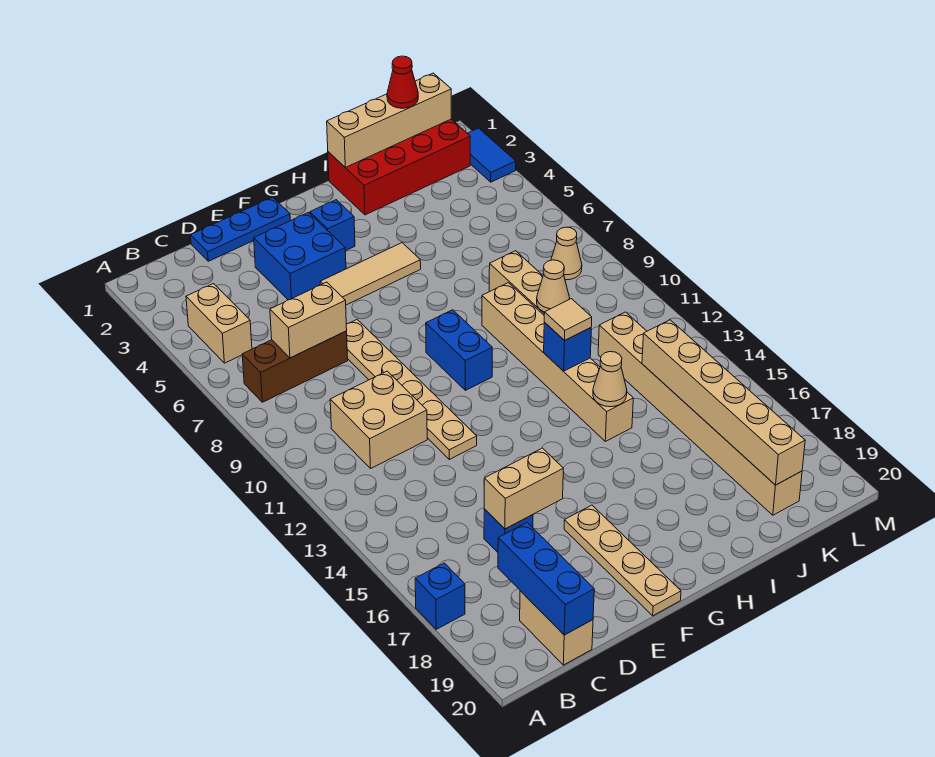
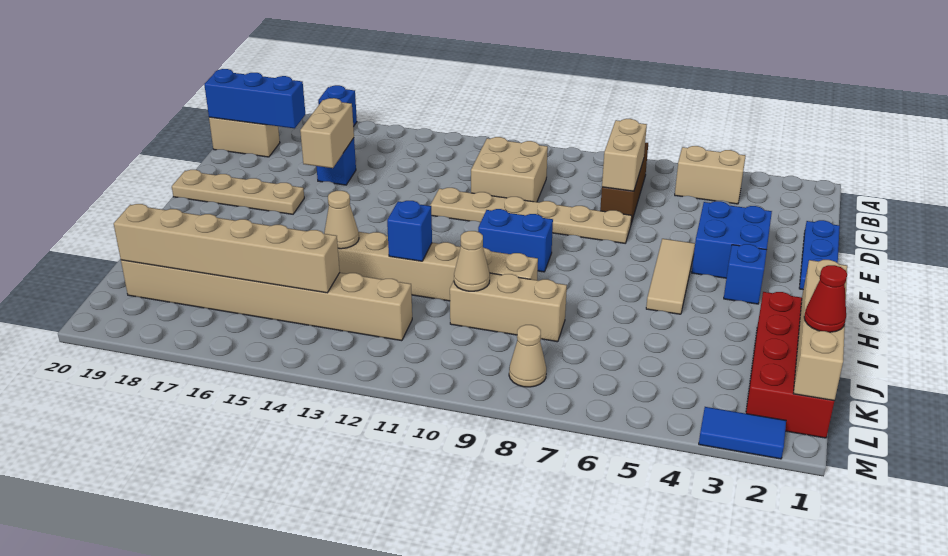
tan tile I12 level 3 -> none

